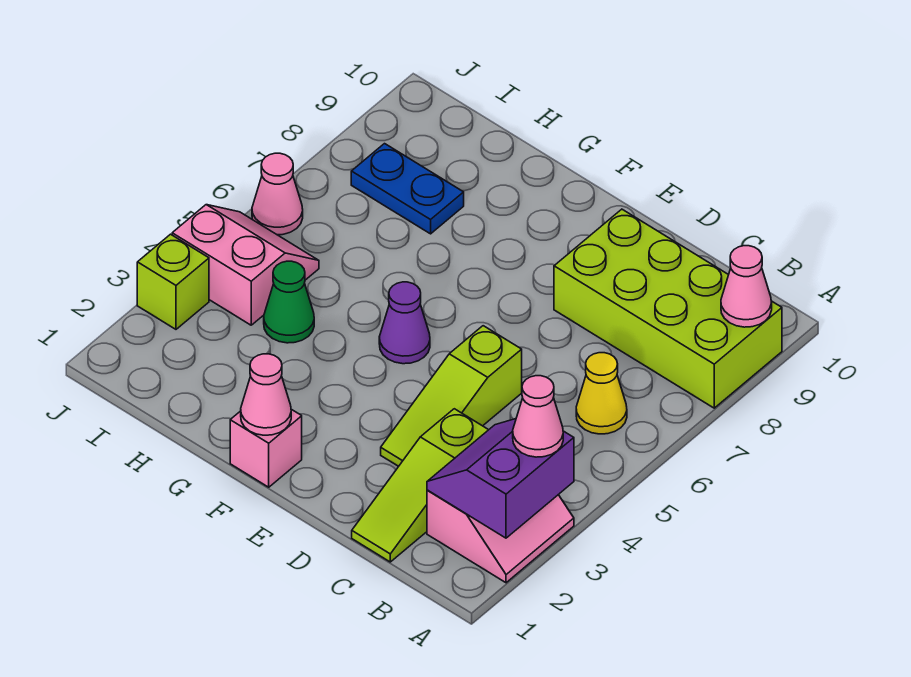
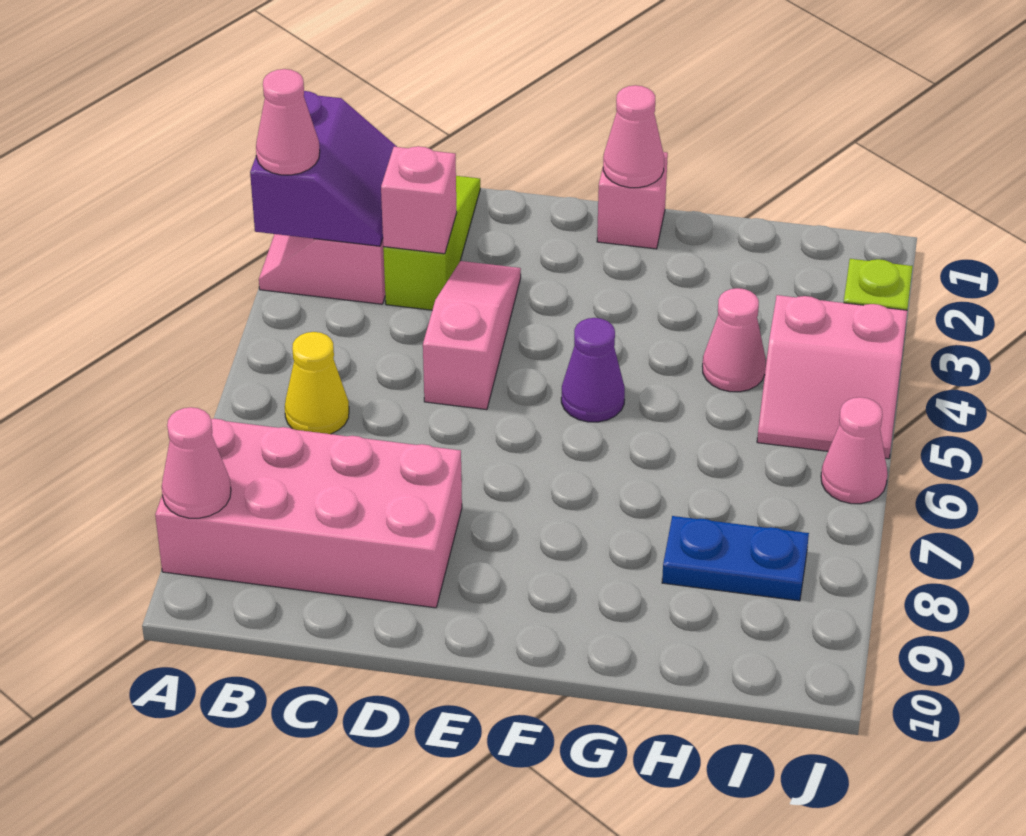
lime brick A8:D9 level 1 -> pink brick A8:D9 level 1
none -> pink brick C3 level 2
lime slope D3:D5 level 1 top 5 -> pink slope D3:D5 level 1 top 5
green cone H4 level 1 -> pink cone H4 level 1

